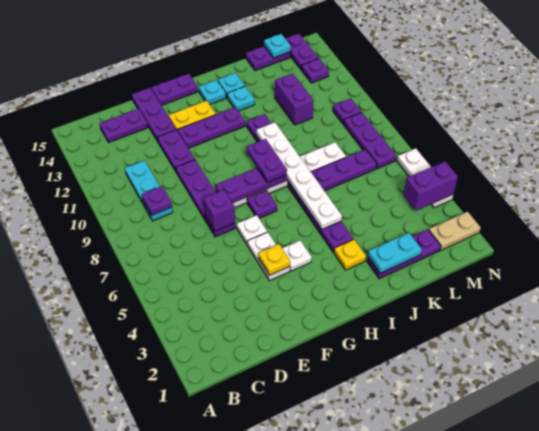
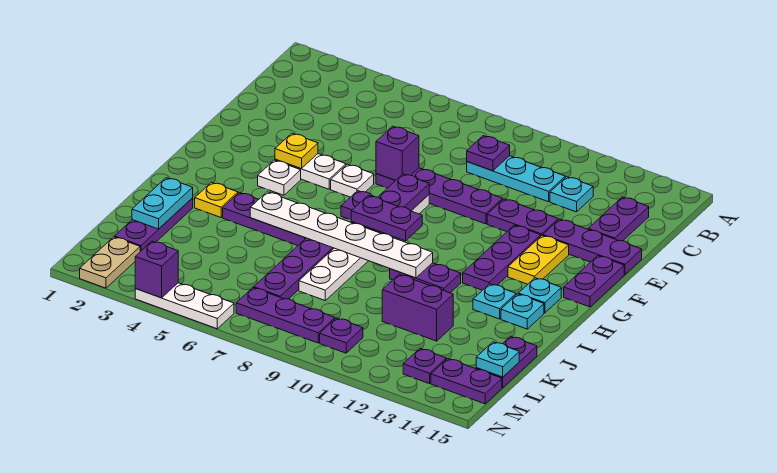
none -> cyan plate C12 level 1
purple brick M4:N4 level 2 -> purple brick N4 level 2

